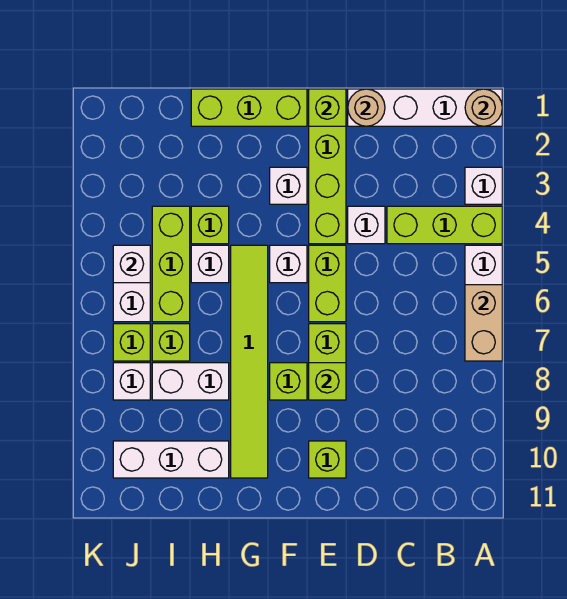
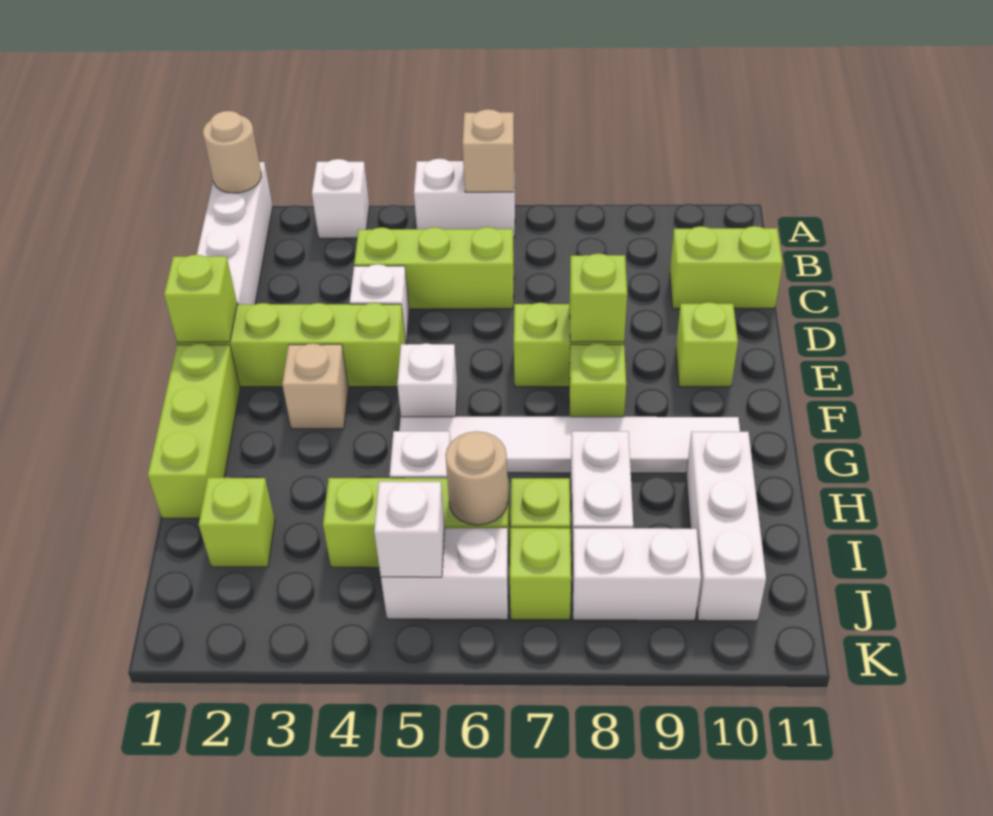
lime brick A4:C4 level 1 -> lime brick C4:C6 level 1
tan brick A6:A7 level 2 -> tan brick A6 level 2
tan round brick D1 level 2 -> tan round brick I6 level 2
lime brick E5:E6 level 1 -> lime brick C10:C11 level 1
white brick F3 level 1 -> tan brick F3 level 1
lime tile G5:G10 level 1 -> white tile G5:G10 level 1
lime brick H4 level 1 -> lime brick I2 level 1
white brick J8 level 1 -> white brick J8:J9 level 1

